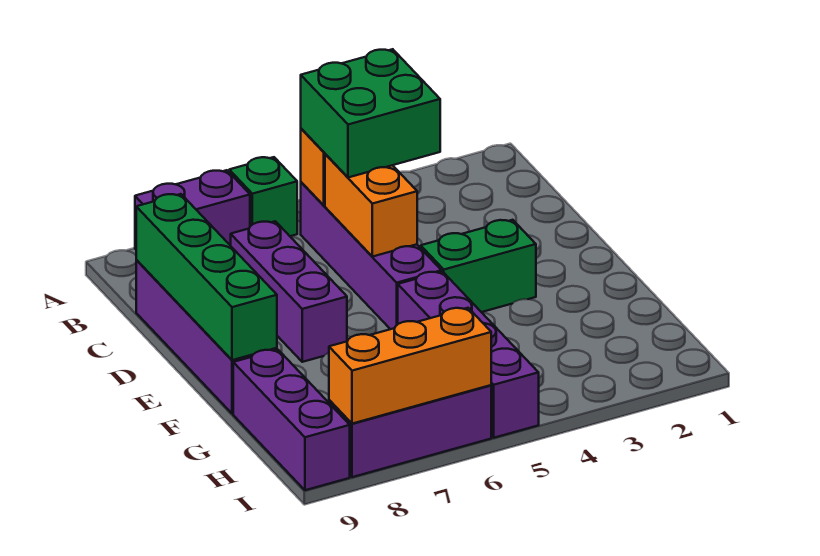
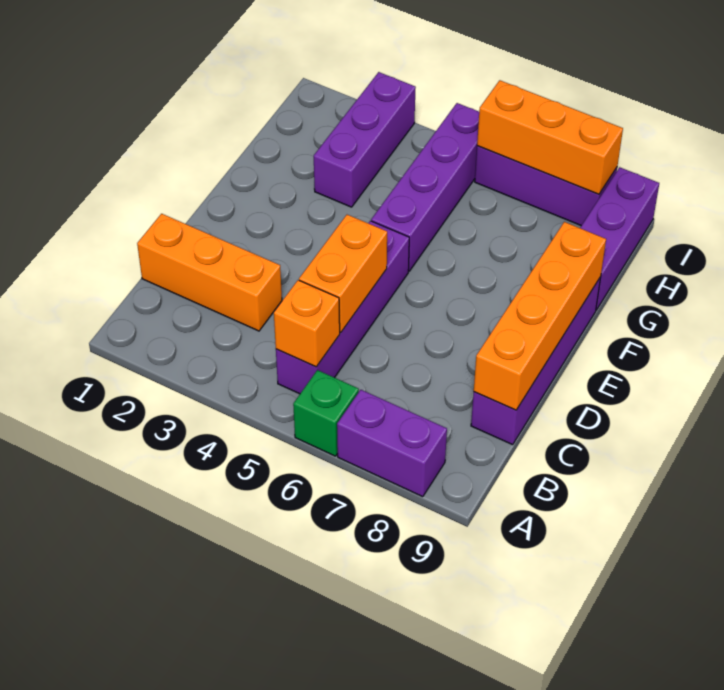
green brick B4:C5 level 3 -> none
none -> orange brick C1:C3 level 1
purple brick C7:E7 level 1 -> purple brick G3:I3 level 1
green brick C9:F9 level 2 -> orange brick C9:F9 level 2
green brick E3:E4 level 1 -> none

